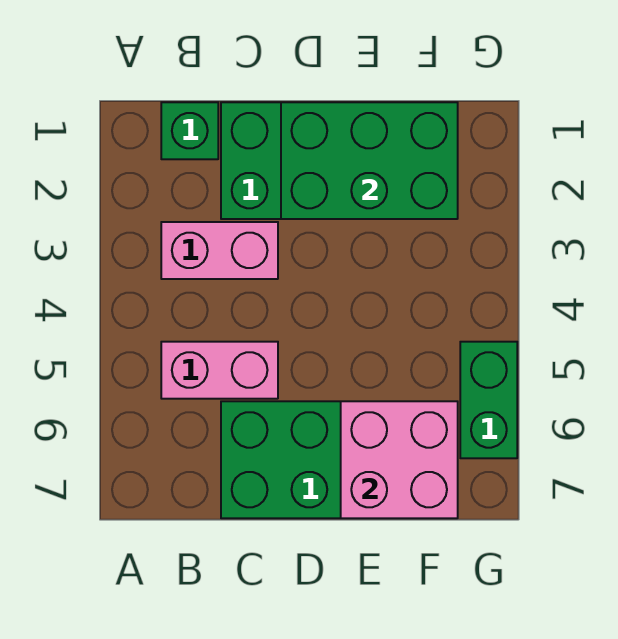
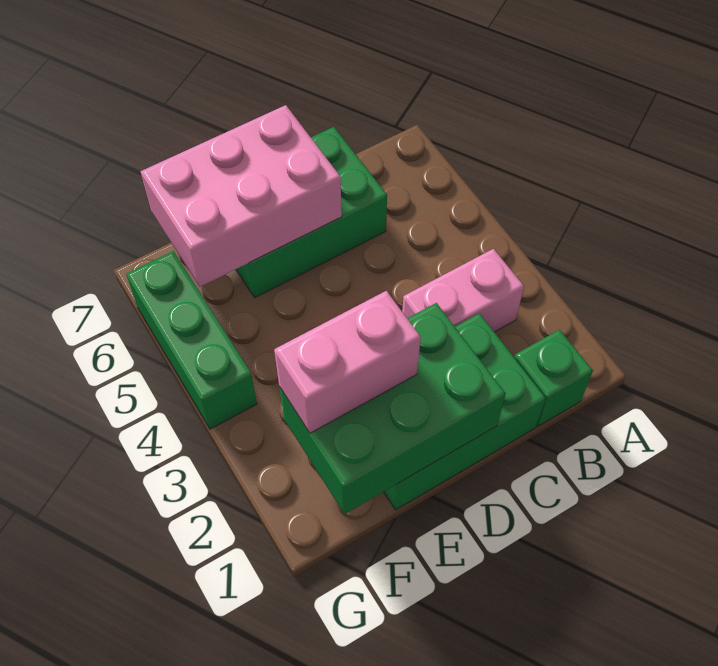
pink brick B5:C5 level 1 -> pink brick E2:F2 level 3
pink brick E6:F7 level 2 -> pink brick D6:F7 level 2
green brick G5:G6 level 1 -> green brick G4:G6 level 1

